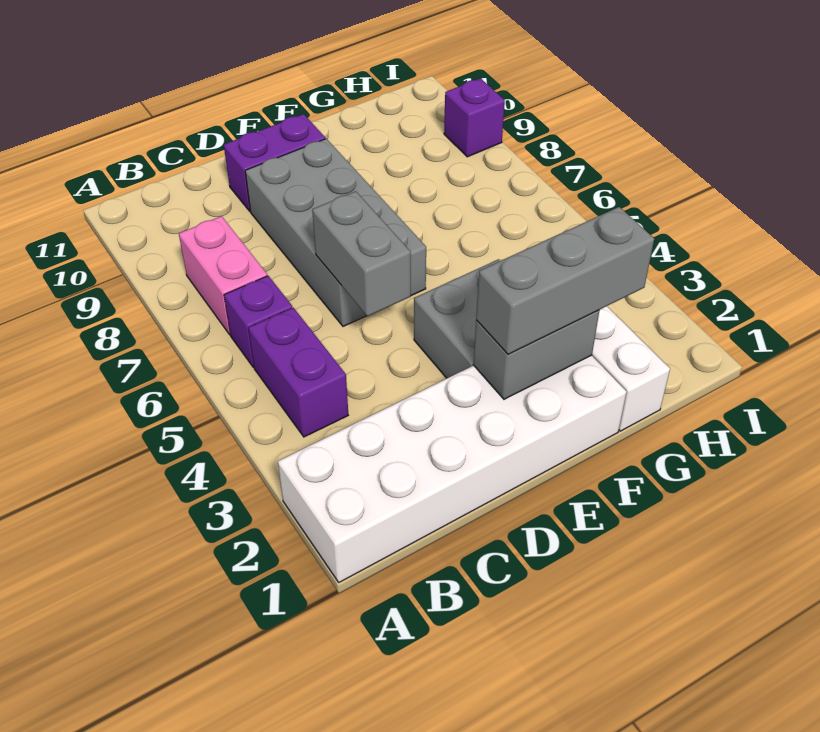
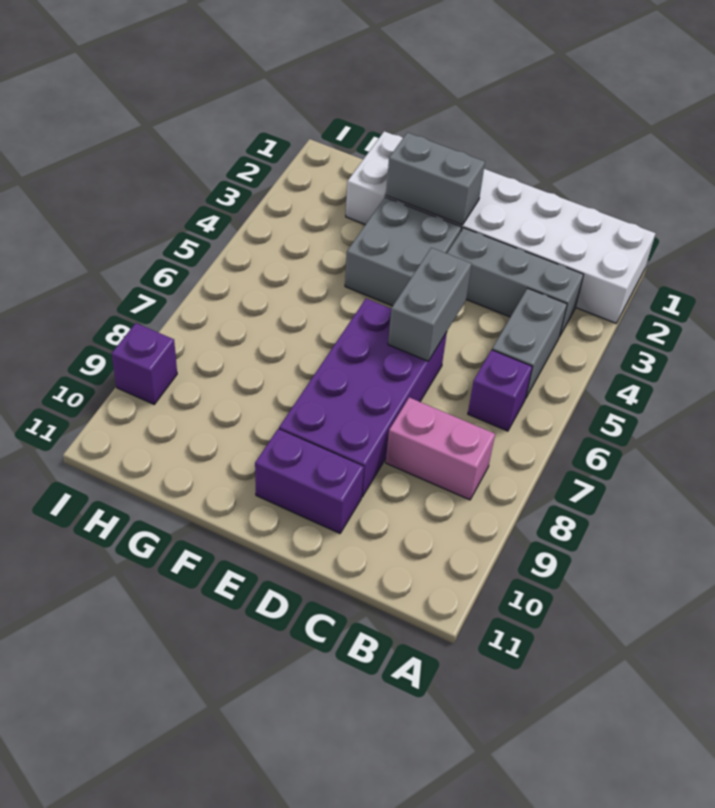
purple brick B4:B5 level 1 -> grey brick B4:B5 level 1
pink brick B7:B8 level 1 -> pink brick B8:C8 level 1
grey brick D6:E9 level 1 -> purple brick D6:E9 level 1
grey brick E2:G2 level 3 -> grey brick B3:D3 level 1

